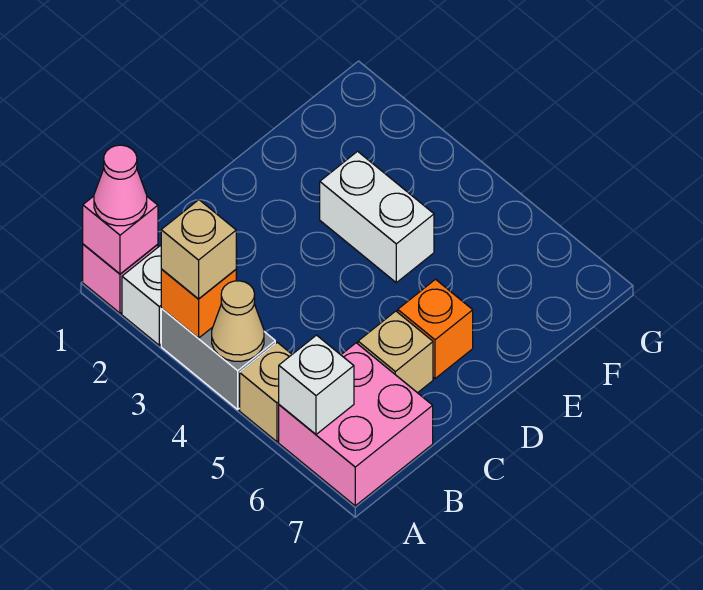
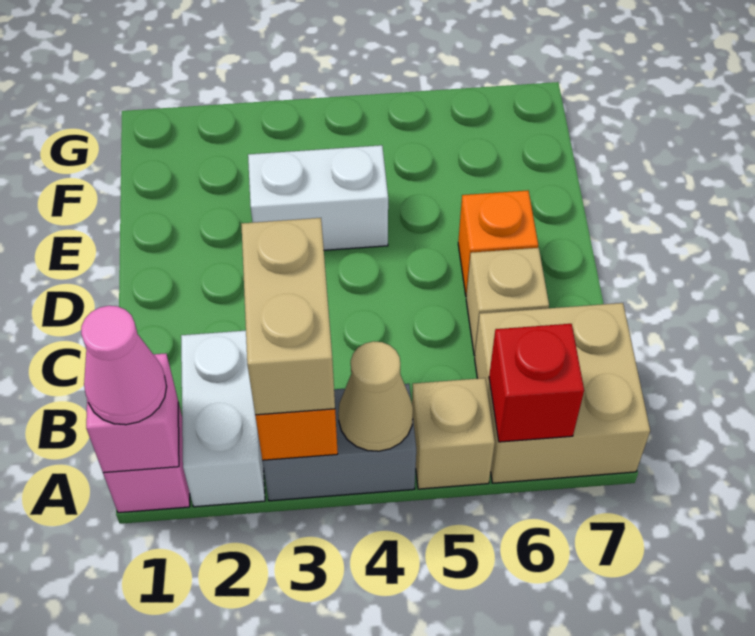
tan brick A3 level 3 -> tan brick A3:B3 level 3
pink brick A6:B7 level 1 -> tan brick A6:B7 level 1
white brick A6 level 2 -> red brick A6 level 2

